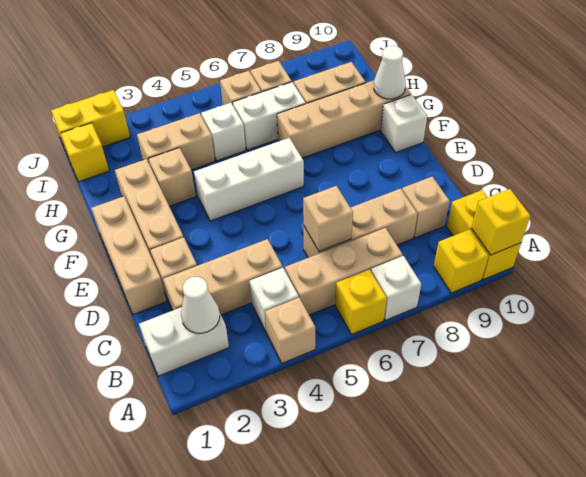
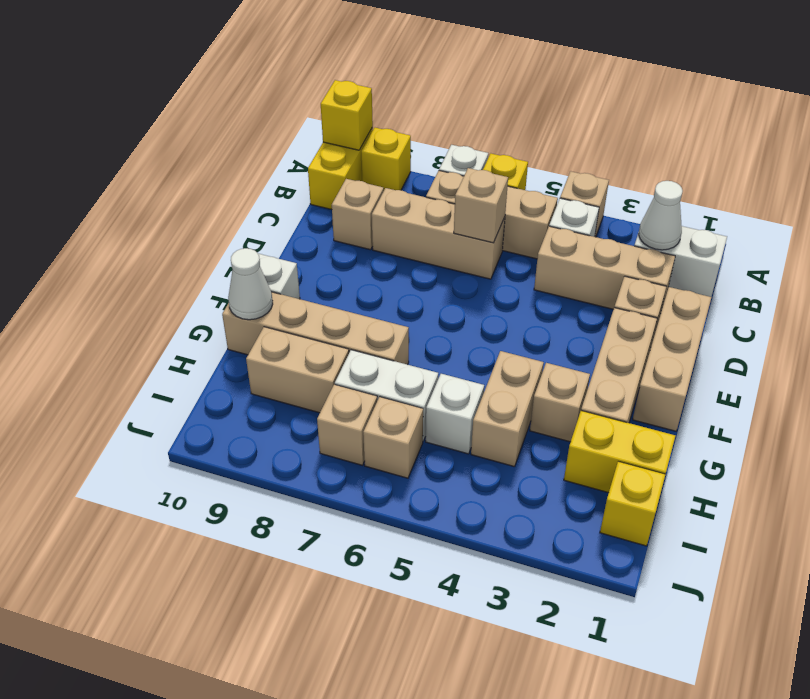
white brick F4:F6 level 1 -> none
tan brick H3:H4 level 1 -> tan brick G4:H4 level 1
yellow brick J1:J2 level 1 -> yellow brick H1:H2 level 1

